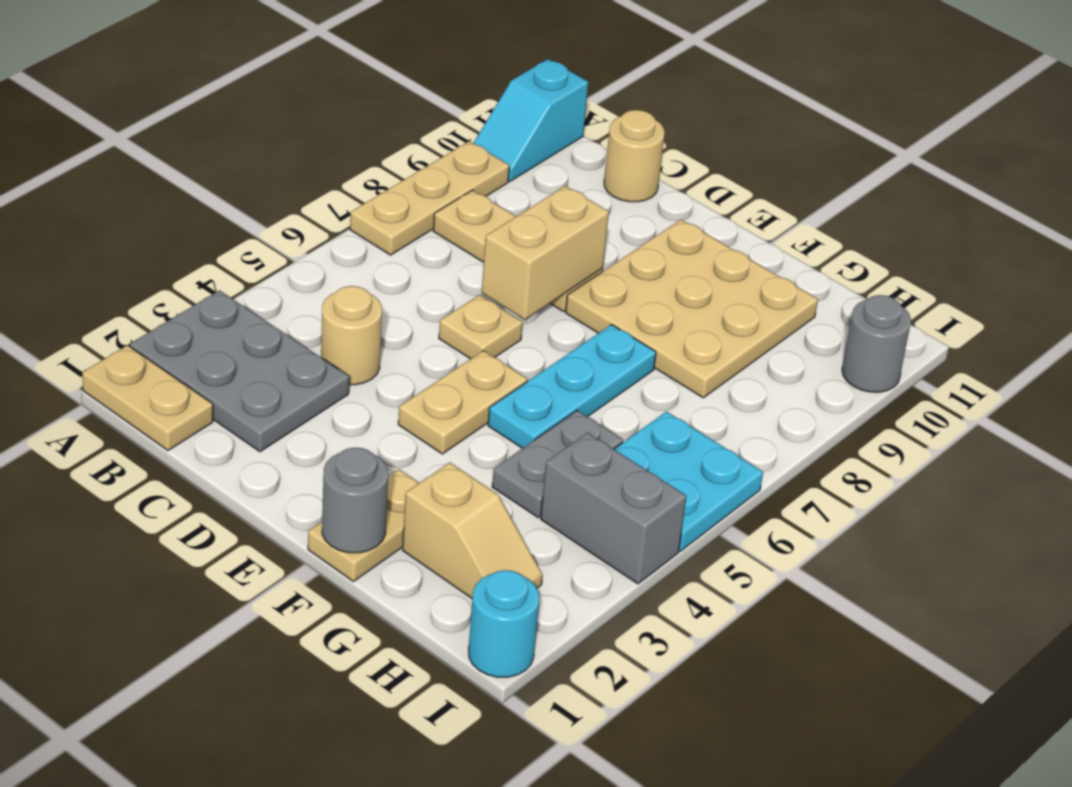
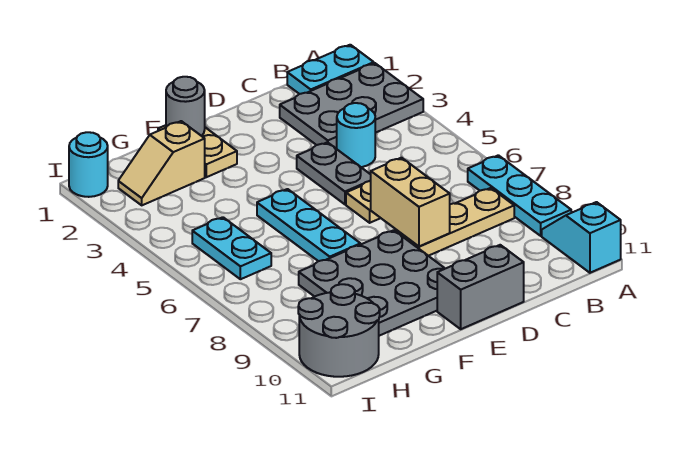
tan plate A1:B1 level 1 -> cyan plate A1:B1 level 1
tan plate A7:A9 level 1 -> cyan plate A7:A9 level 1
tan round brick C4 level 1 -> cyan round brick C4 level 1
tan round brick C11 level 1 -> none
tan plate E4:E5 level 1 -> none
tan plate E8:G10 level 1 -> grey plate E8:G10 level 1
grey plate G4:G5 level 1 -> grey plate D4:D5 level 1
grey brick H4:I4 level 1 -> grey brick D11:E11 level 1
cyan plate H5:I6 level 1 -> cyan plate H5:H6 level 1
grey round brick I10 level 1 -> grey round brick H10:I11 level 1

